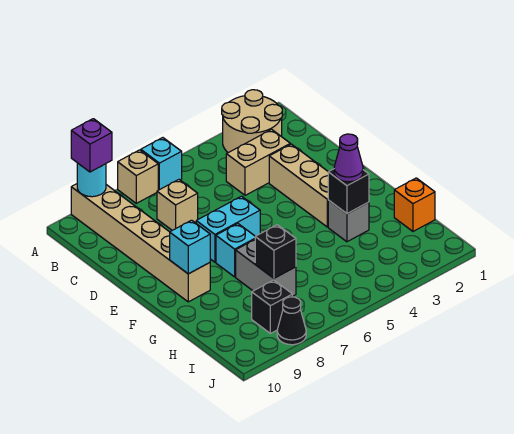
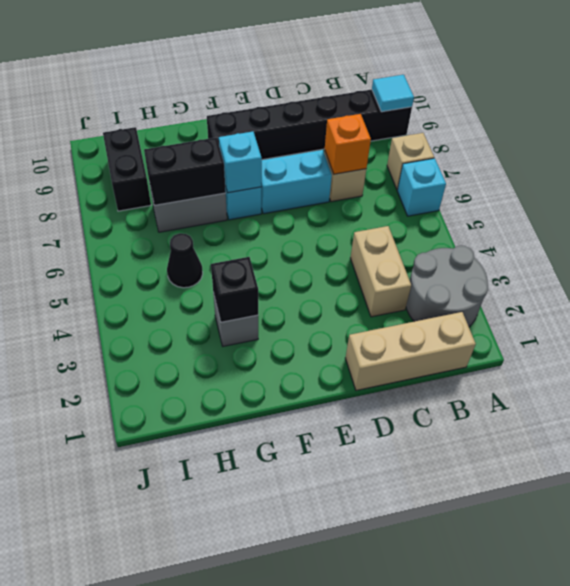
tan round brick A2:B3 level 1 -> grey round brick A2:B3 level 1
tan brick A9:F9 level 1 -> black brick A9:F9 level 1
cyan round brick A9 level 2 -> cyan tile A9 level 2
purple brick A9 level 3 -> none
tan brick D3:F3 level 1 -> tan brick B1:D1 level 1
cyan brick E6:E7 level 1 -> cyan brick D7:E7 level 1
cyan brick F9 level 2 -> cyan brick F7 level 2
purple cone G3 level 3 -> none
orange brick H1 level 1 -> orange brick C7 level 2
black brick H7 level 2 -> black brick G7:H7 level 2
black brick I8 level 1 -> black brick I8:I9 level 1
black cone J8 level 1 -> black cone H5 level 1

